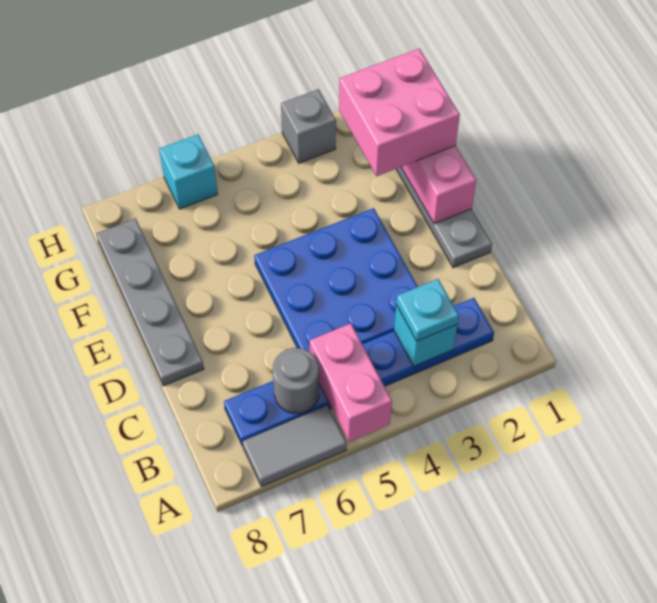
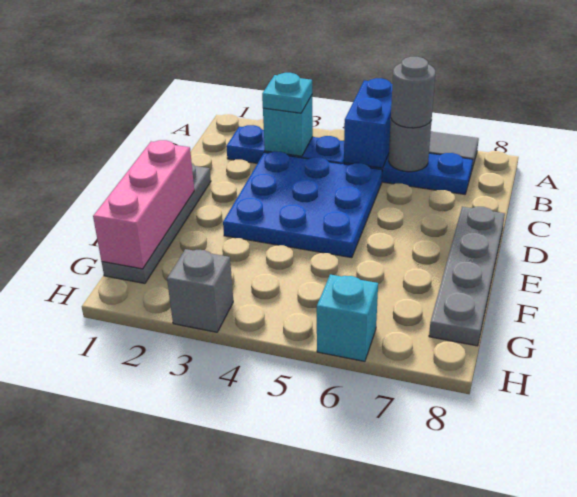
pink brick A5:B5 level 2 -> blue brick A5:B5 level 2
none -> grey round brick B6 level 3
pink brick F1:G2 level 3 -> none

